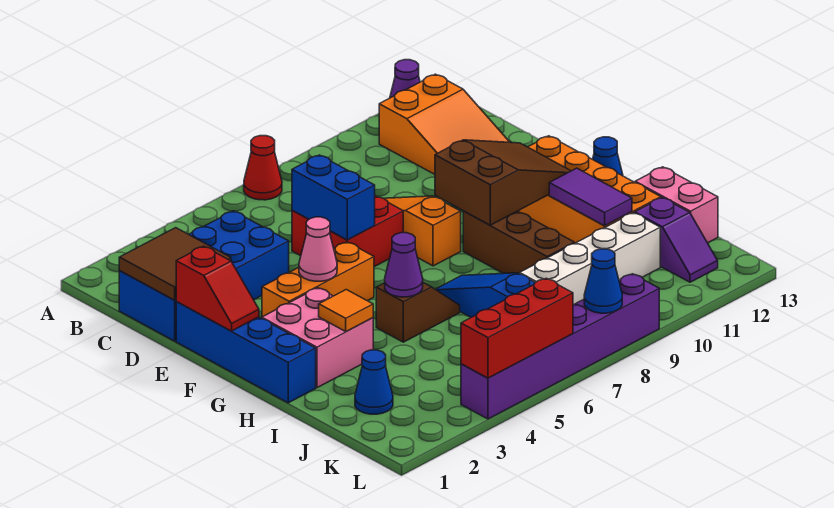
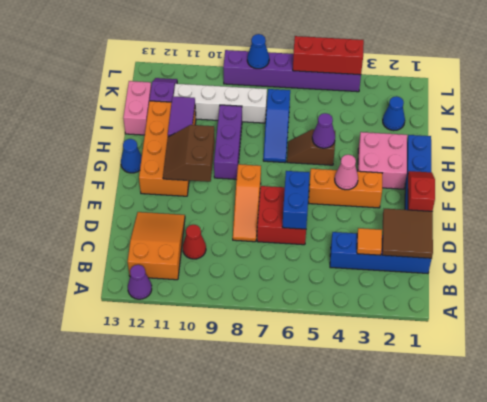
red cone A7 level 1 -> red cone C10 level 1
blue brick C1:D4 level 1 -> blue brick C1:C4 level 1
brown slope F9:G11 level 2 top 9 -> brown slope F10:G11 level 2 top 10
brown brick G9:I9 level 1 -> purple brick G9:I9 level 1
orange tile H3 level 2 -> orange tile C3 level 2

